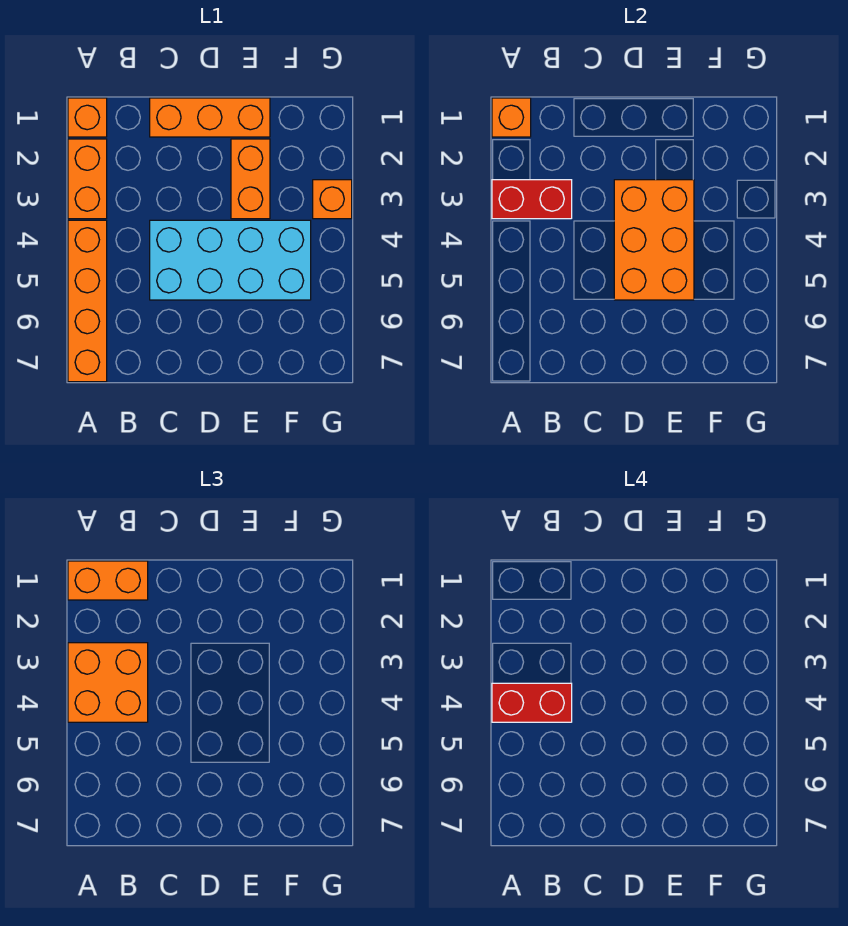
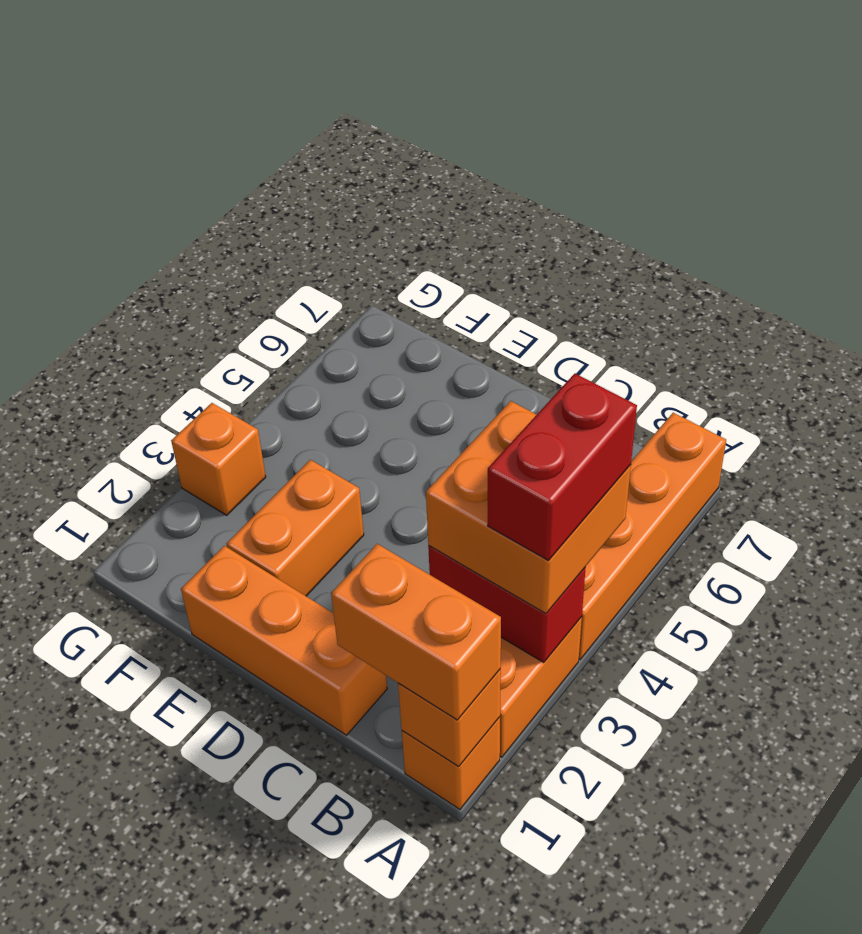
red brick A4:B4 level 4 -> red brick A3:A4 level 4
cyan brick C4:F5 level 1 -> none
orange brick D3:E5 level 2 -> none

